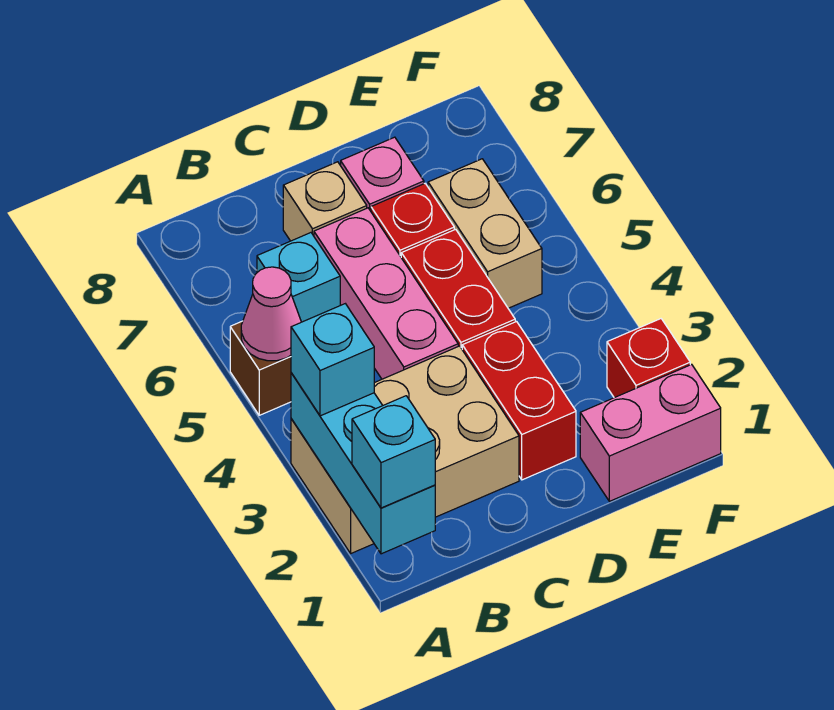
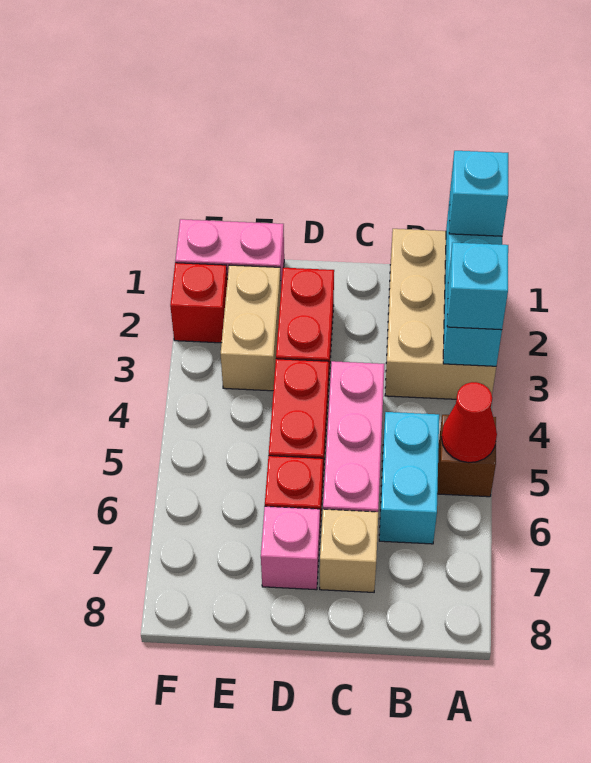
tan brick A2:C3 level 1 -> tan brick A1:B3 level 1
pink cone A5 level 2 -> red cone A5 level 2
cyan brick B6 level 1 -> cyan brick B5:B6 level 1
tan brick E5:E6 level 1 -> tan brick E2:E3 level 1

